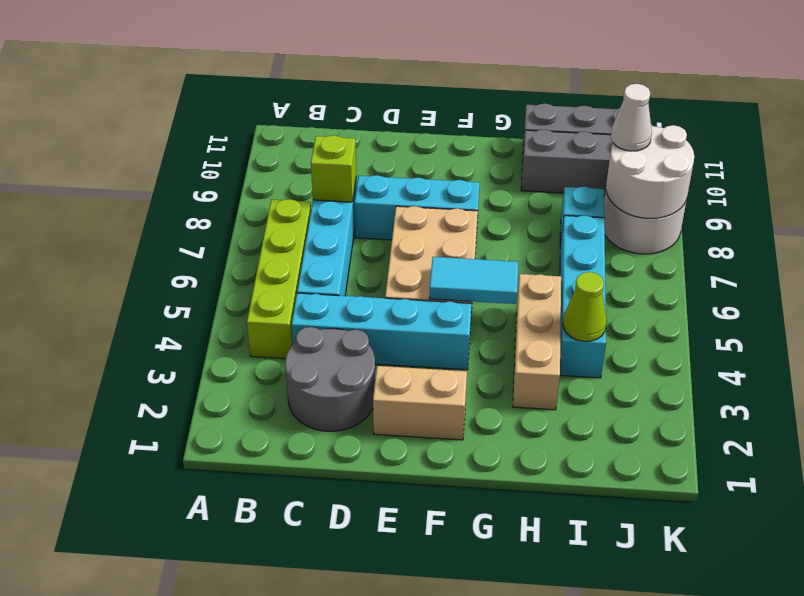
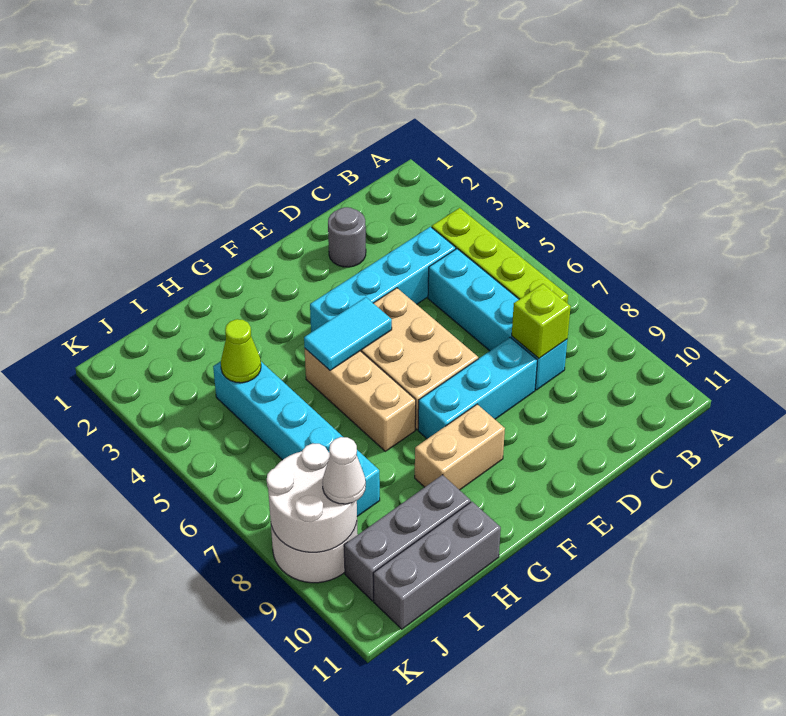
grey round brick C2:D3 level 1 -> grey round brick D2 level 1
tan brick E2:F2 level 1 -> tan brick F9:G9 level 1
tan brick H3:H5 level 1 -> tan brick G5:G7 level 1

